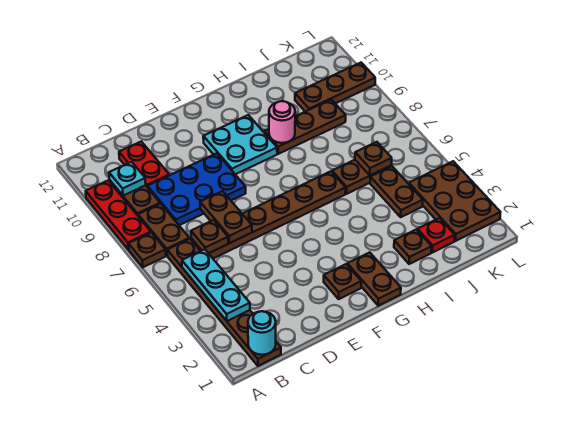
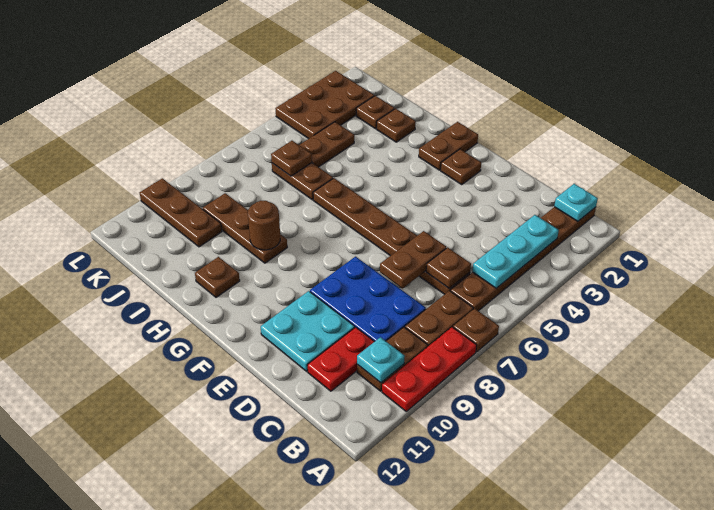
cyan round brick B1 level 2 -> cyan plate B1 level 2
cyan plate F9:G10 level 1 -> cyan plate D10:E11 level 1
pink round brick H9 level 2 -> brown round brick H9 level 2
none -> brown plate H11 level 1
red plate J2 level 1 -> brown plate J2 level 1

